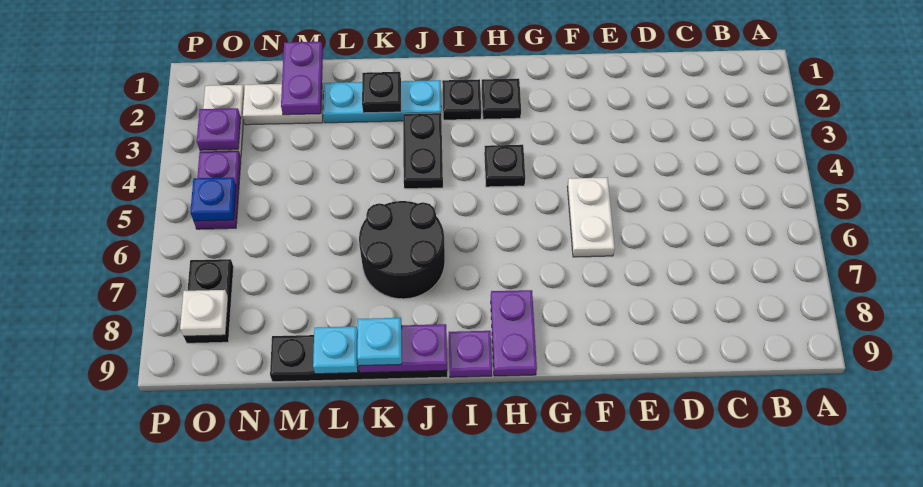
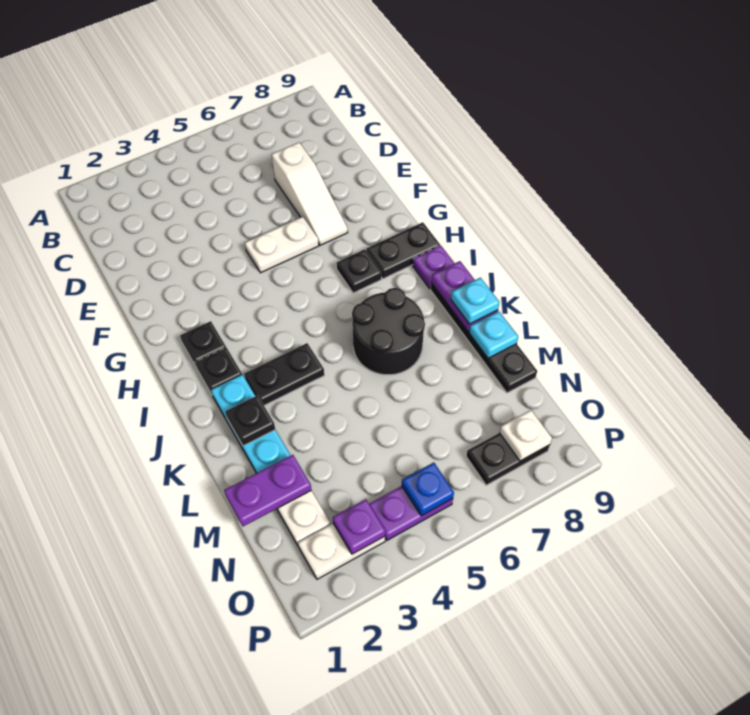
none -> white slope D7:F7 level 1 top D
black plate H4 level 1 -> black plate H7 level 1
purple plate H8:H9 level 1 -> black plate H8:H9 level 1

